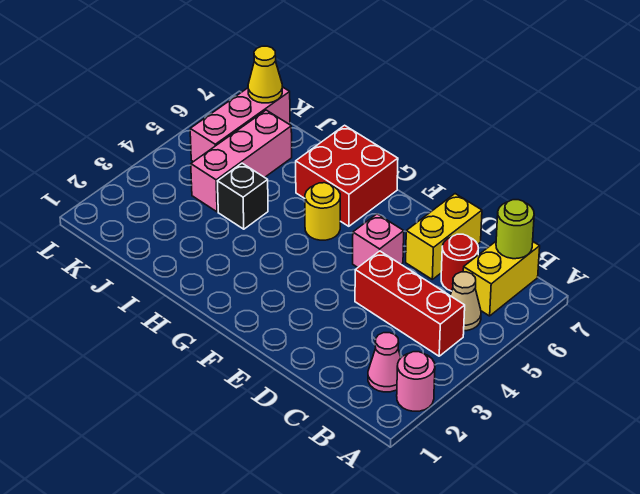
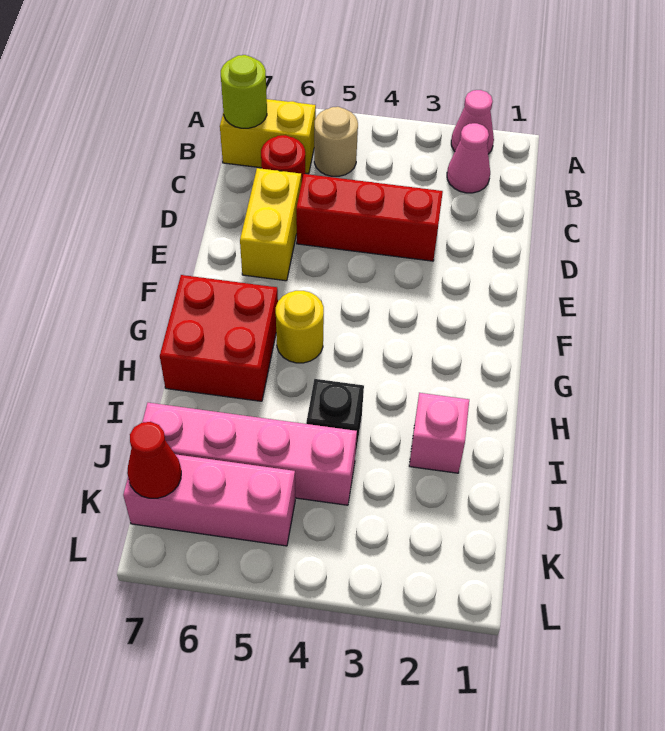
pink round brick A2 level 1 -> pink cone A2 level 1
red brick B4:D4 level 1 -> red brick D3:D5 level 1
tan cone B5 level 1 -> tan round brick B5 level 1
yellow brick D6:D7 level 1 -> yellow brick D6:E6 level 1
pink brick E5 level 1 -> pink brick I2 level 1
pink brick J4:J6 level 1 -> pink brick J4:J7 level 1
yellow cone K7 level 2 -> red cone K7 level 2

